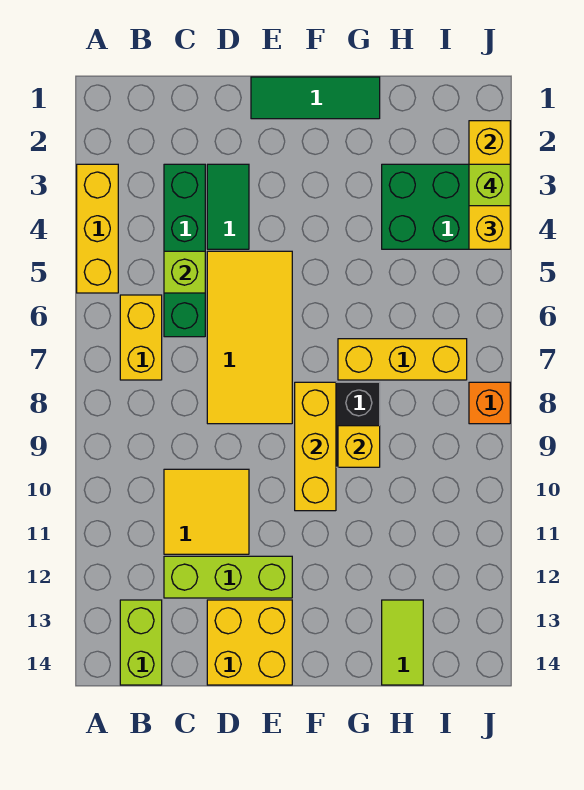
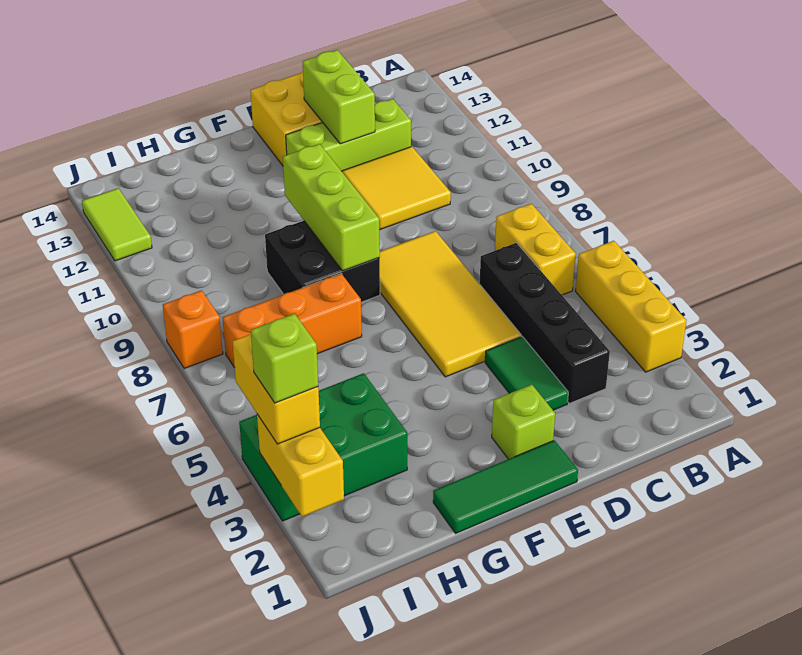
lime brick B13:B14 level 1 -> lime brick D12:D13 level 2
green brick C3:C6 level 1 -> black brick C3:C6 level 1
lime brick C5 level 2 -> lime brick E2 level 1
yellow brick F8:F10 level 2 -> lime brick F8:F10 level 2
yellow brick G7:I7 level 1 -> orange brick G7:I7 level 1
yellow brick G9 level 2 -> none
lime tile H13:H14 level 1 -> lime tile J12:J13 level 1

